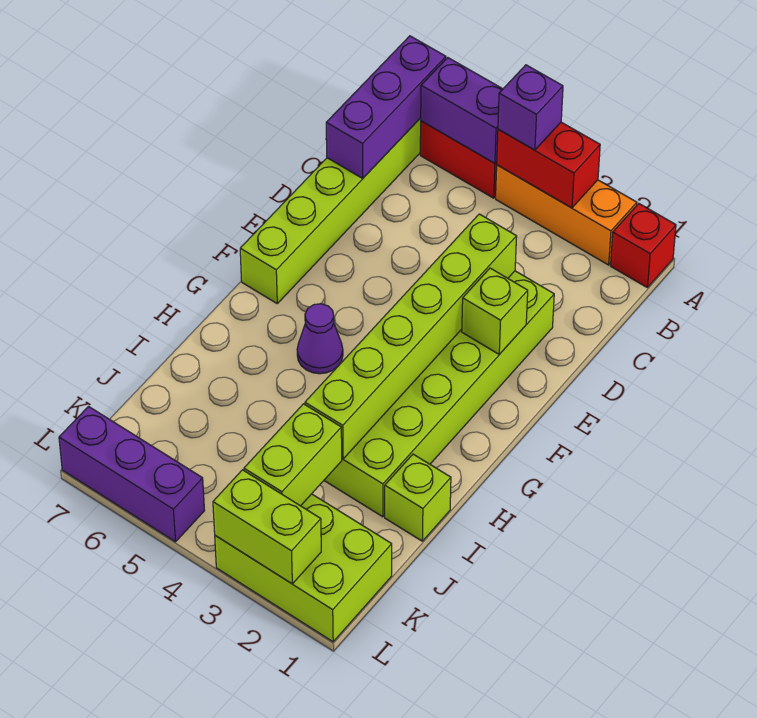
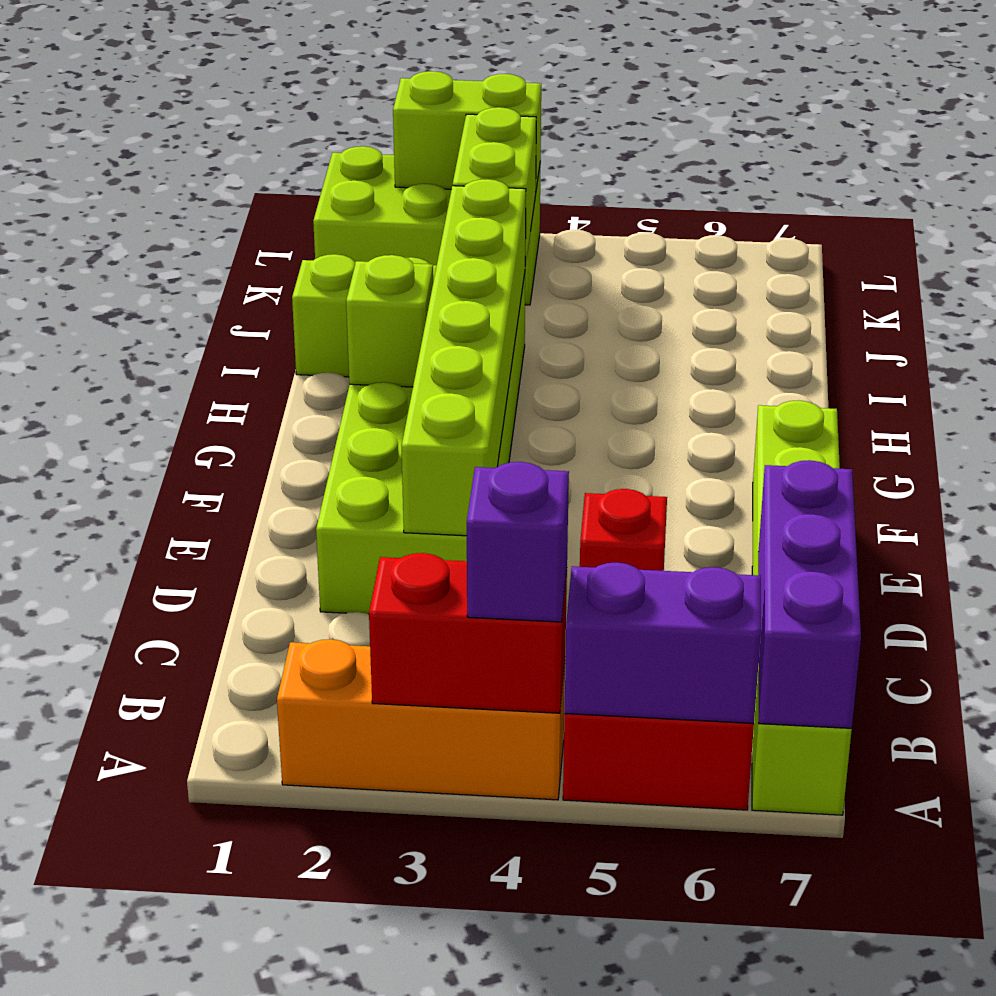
red brick A1 level 1 -> red brick D5 level 1
lime brick E2 level 2 -> lime brick G2 level 2
purple cone G5 level 1 -> none
purple brick L5:L7 level 1 -> none

